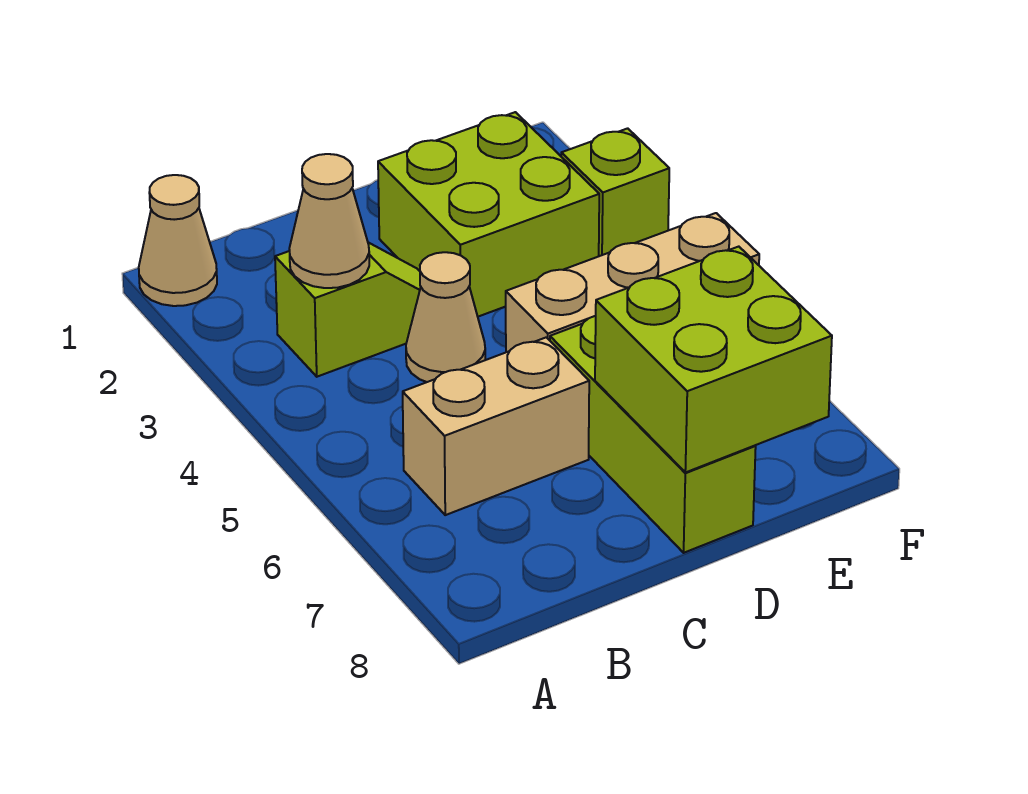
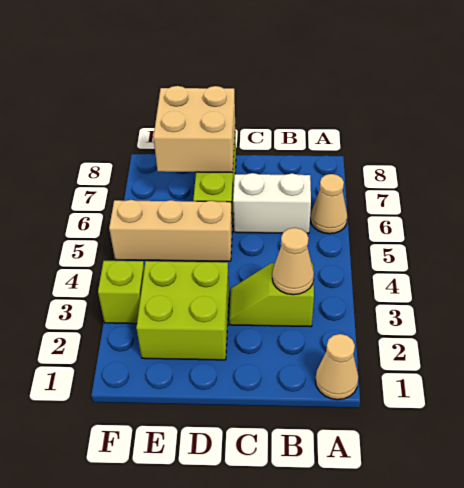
tan brick B6:C6 level 1 -> white brick B6:C6 level 1
tan cone C4 level 1 -> tan cone A6 level 1
lime brick D7:E8 level 2 -> tan brick D7:E8 level 2

